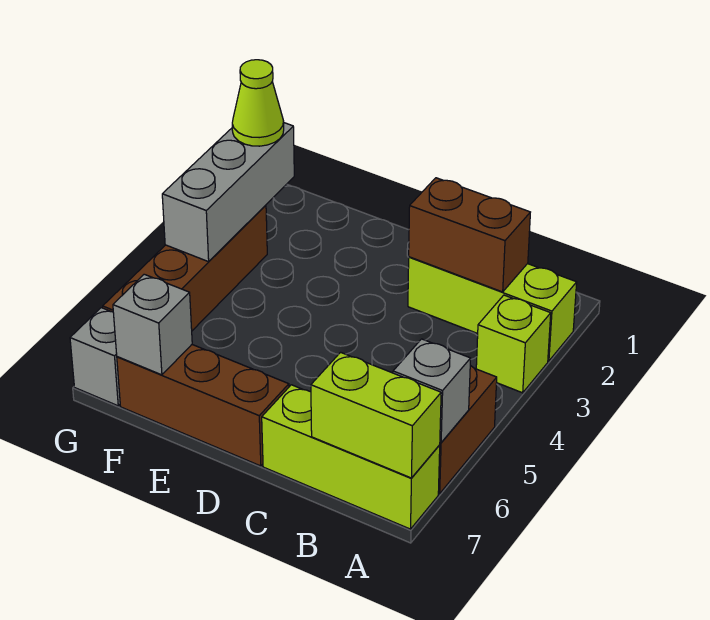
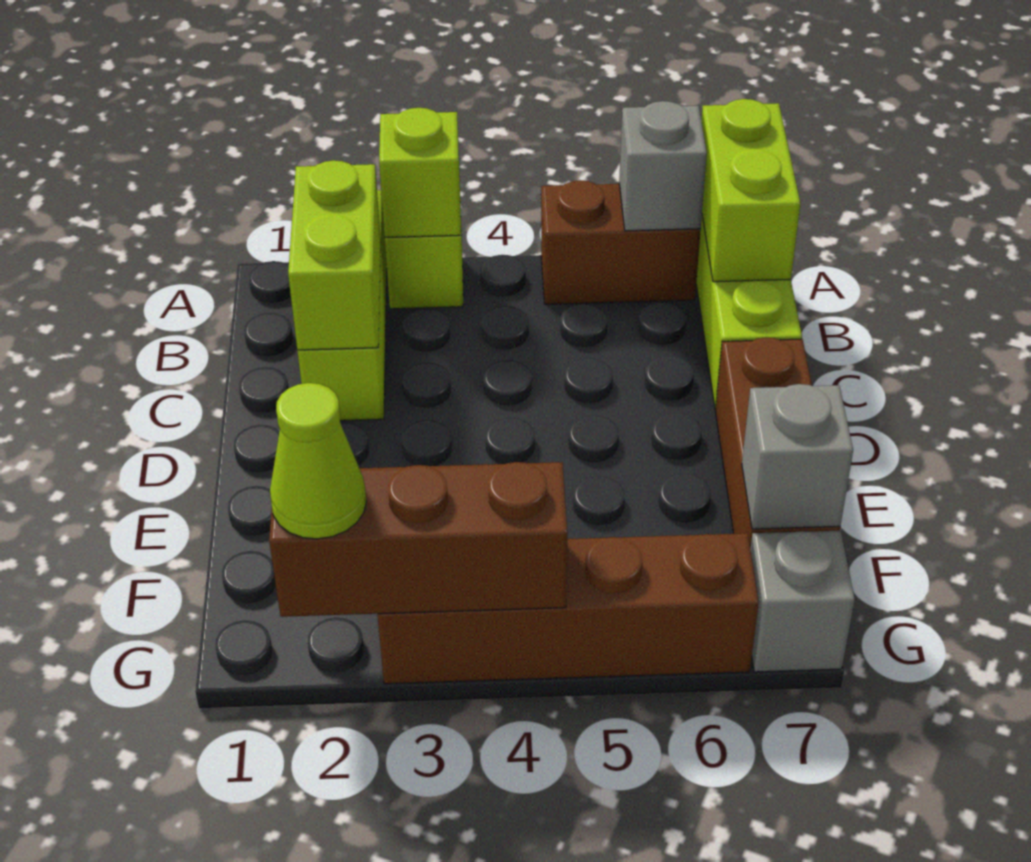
none -> lime brick A3 level 2
brown brick B2:C2 level 2 -> lime brick B2:C2 level 2
grey brick G2:G4 level 2 -> brown brick G2:G4 level 2

